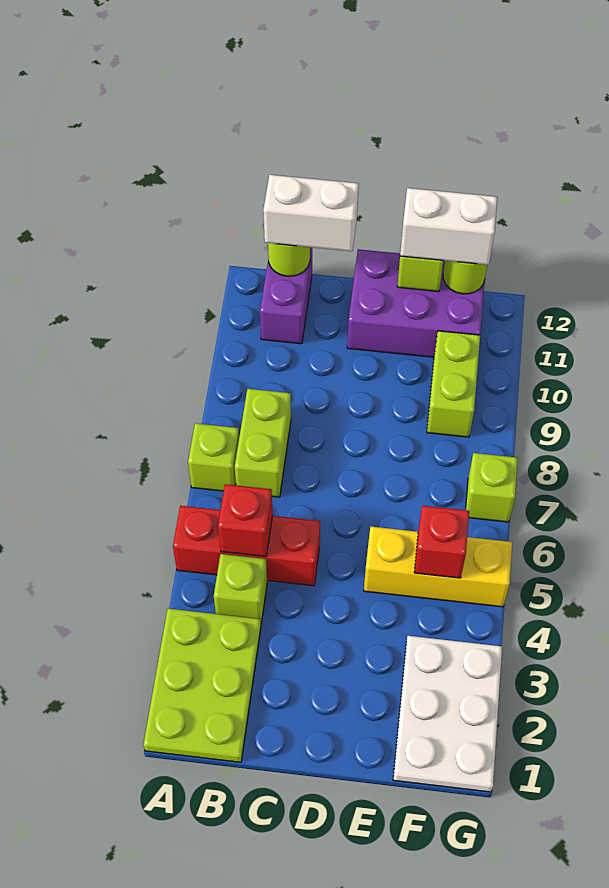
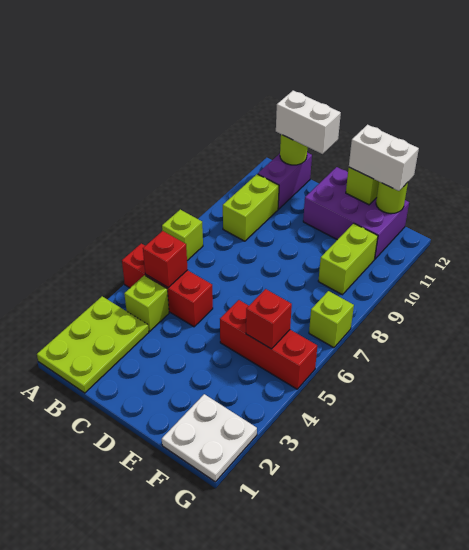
lime brick B7:B8 level 1 -> lime brick B9:B10 level 1
yellow brick E5:G5 level 1 -> red brick E5:G5 level 1
white plate F1:G3 level 1 -> white plate F1:G2 level 1

